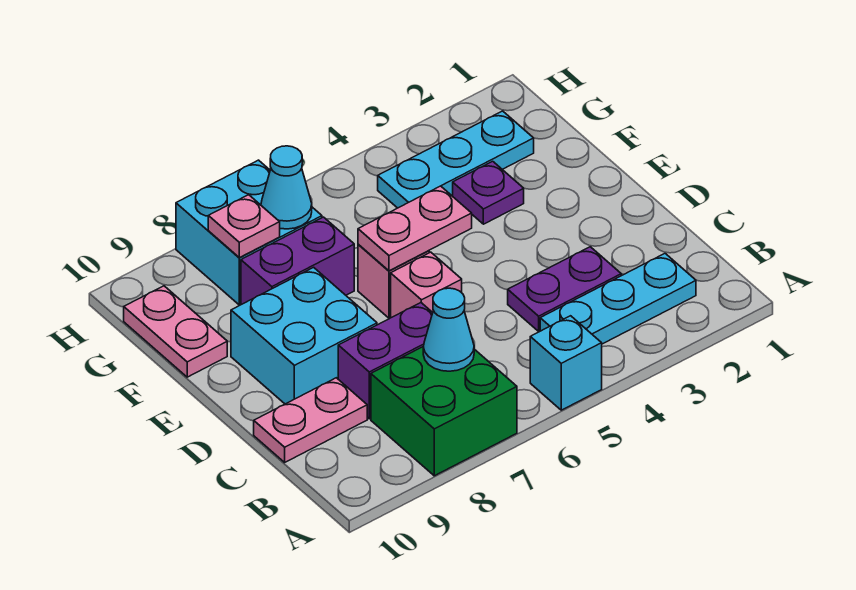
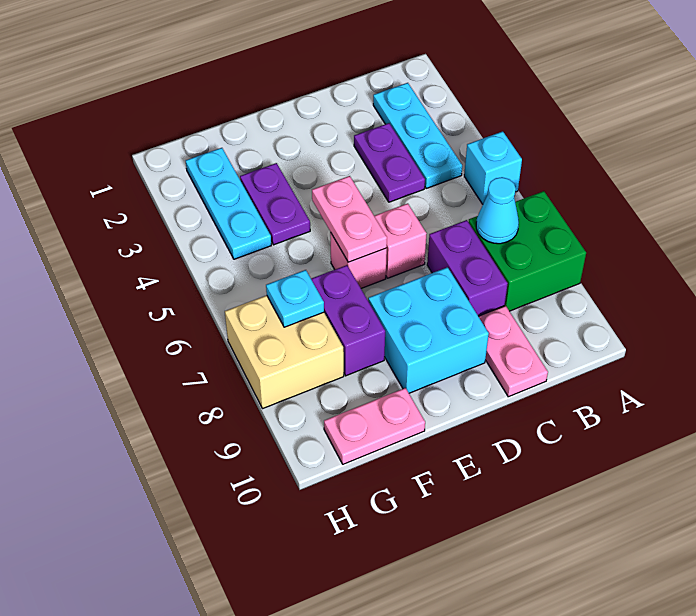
purple plate F3 level 1 -> purple plate F3:F4 level 1
cyan brick G7:H8 level 1 -> tan brick G7:H8 level 1
cyan cone G7 level 2 -> cyan plate G7 level 2
pink plate G8 level 2 -> none

